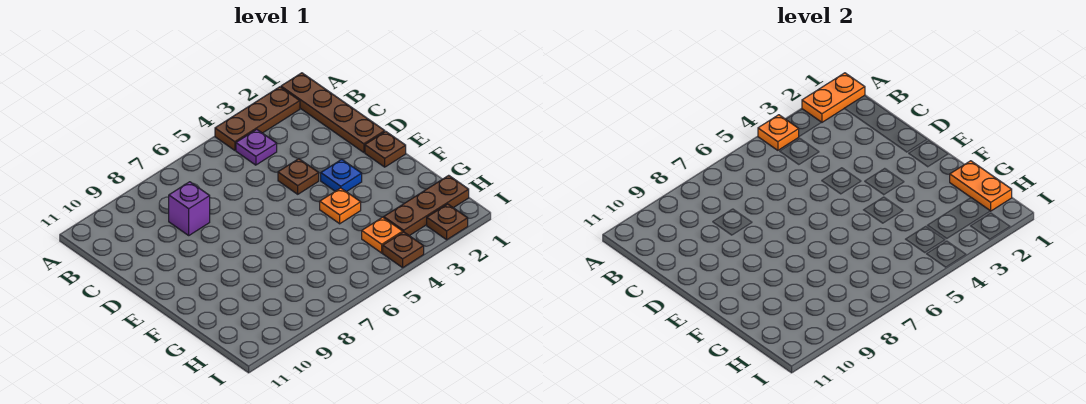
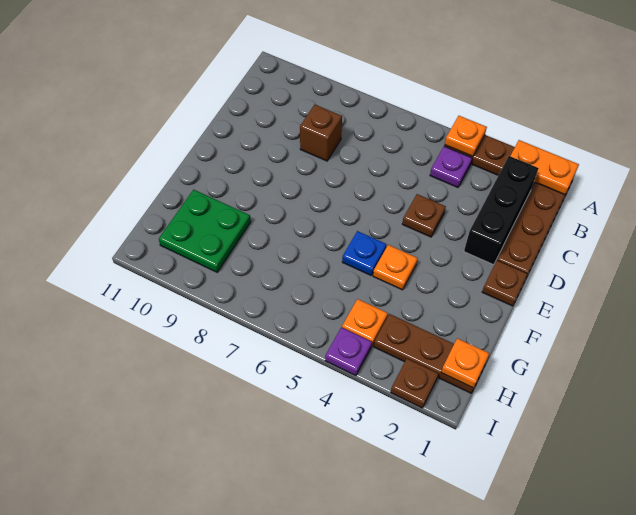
none -> black brick B2:D2 level 1
purple brick C8 level 1 -> brown brick C8 level 1
blue plate E3 level 1 -> blue plate F5 level 1
orange plate G1:H1 level 2 -> orange plate H1 level 2
none -> green plate G9:H10 level 1
brown plate I4 level 1 -> purple plate I4 level 1

